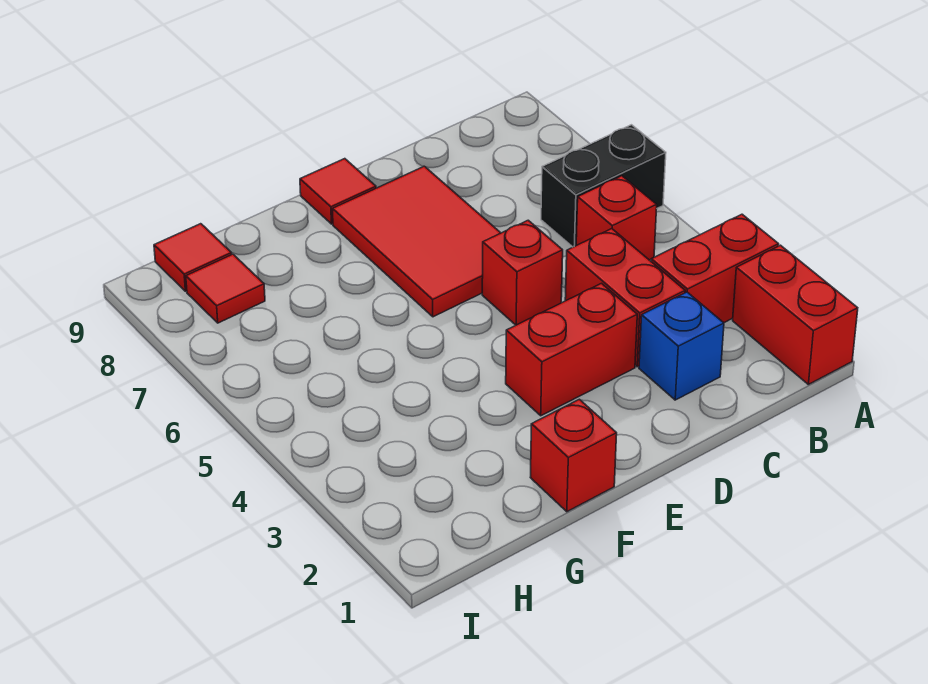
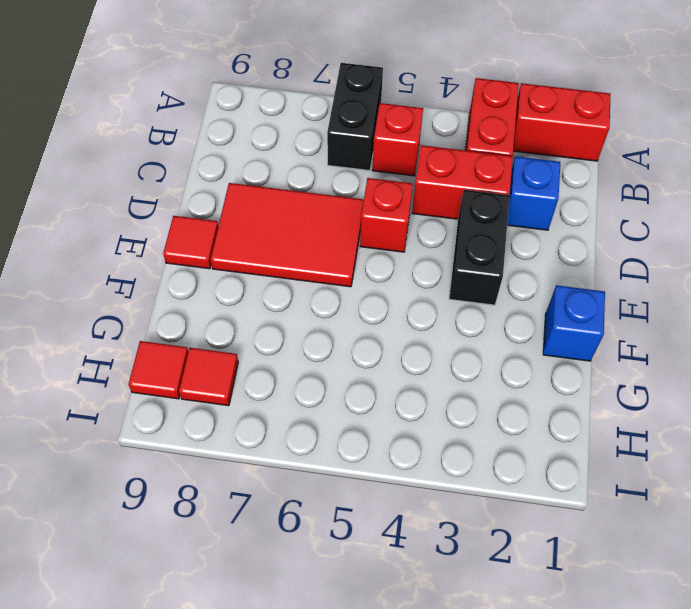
red brick D3:E3 level 1 -> black brick D3:E3 level 1
red brick F1 level 1 -> blue brick F1 level 1

